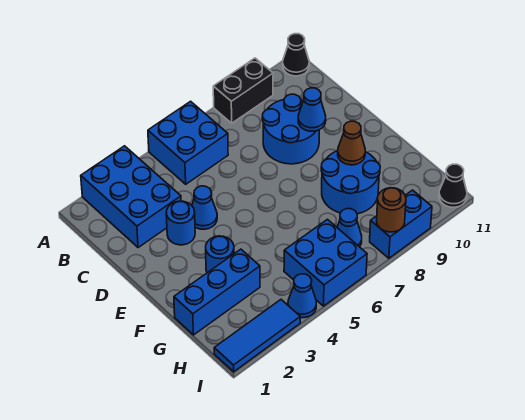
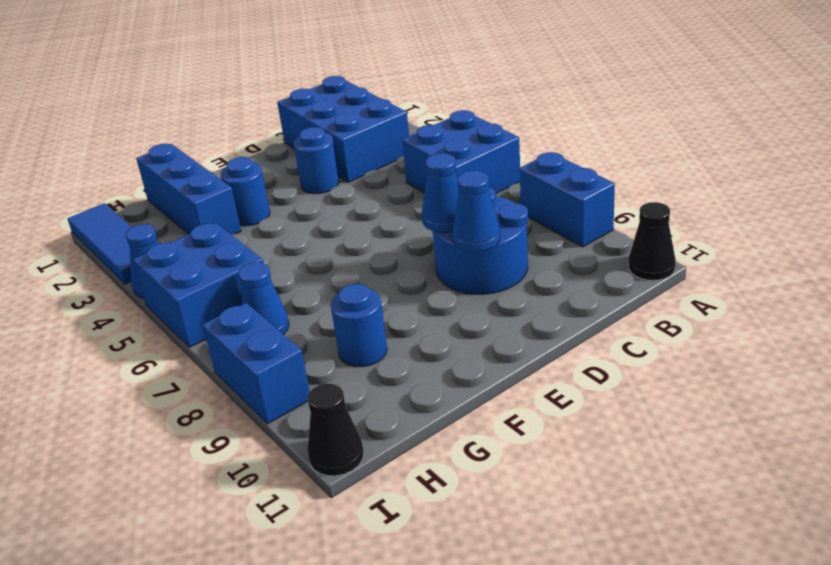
blue brick A2:C3 level 1 -> blue brick B1:C3 level 1
black brick A8:A9 level 1 -> blue brick A8:A9 level 1
blue cone D4 level 1 -> blue cone D8 level 2
blue round brick F8:G9 level 1 -> blue round brick G9 level 1
brown cone F9 level 2 -> none
brown round brick I8 level 2 -> none

